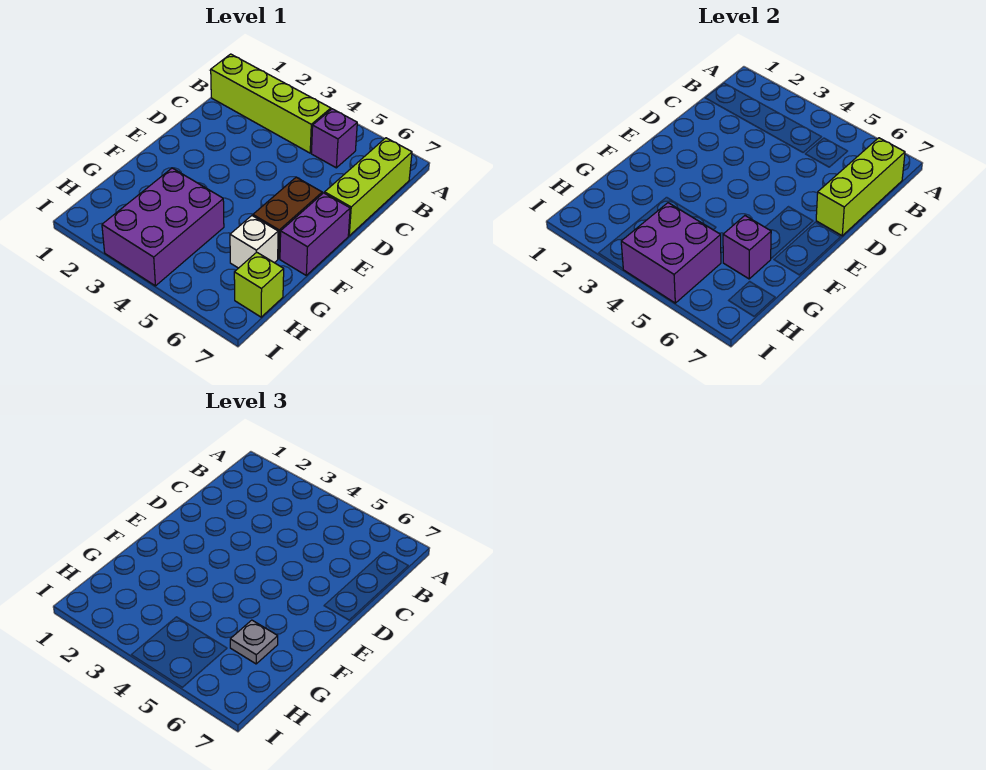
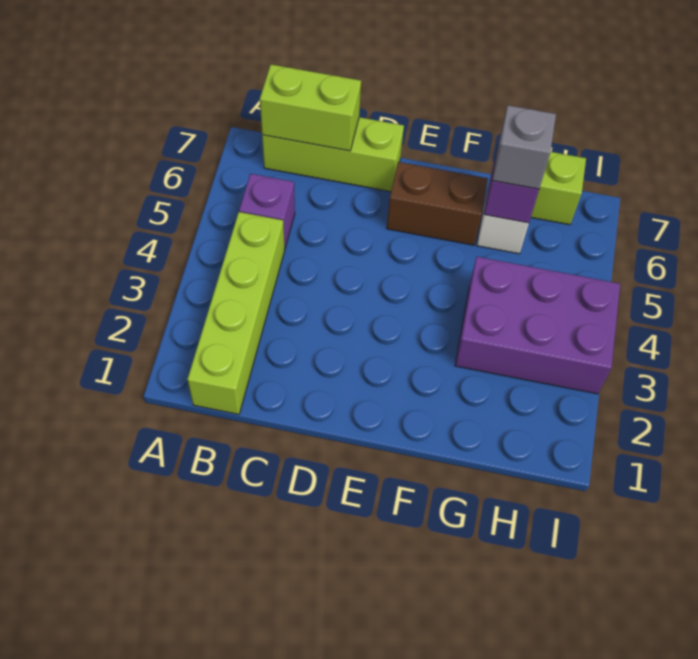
lime brick B7:D7 level 2 -> lime brick B7:C7 level 2
purple brick E7:F7 level 1 -> none
grey plate G6 level 3 -> grey brick G6 level 3
purple brick H4:I5 level 2 -> none

